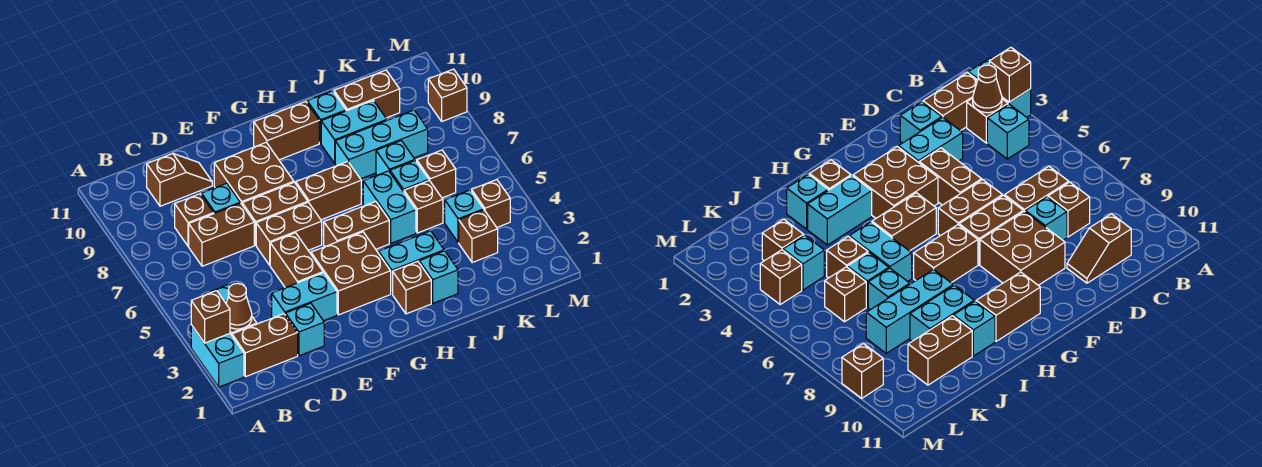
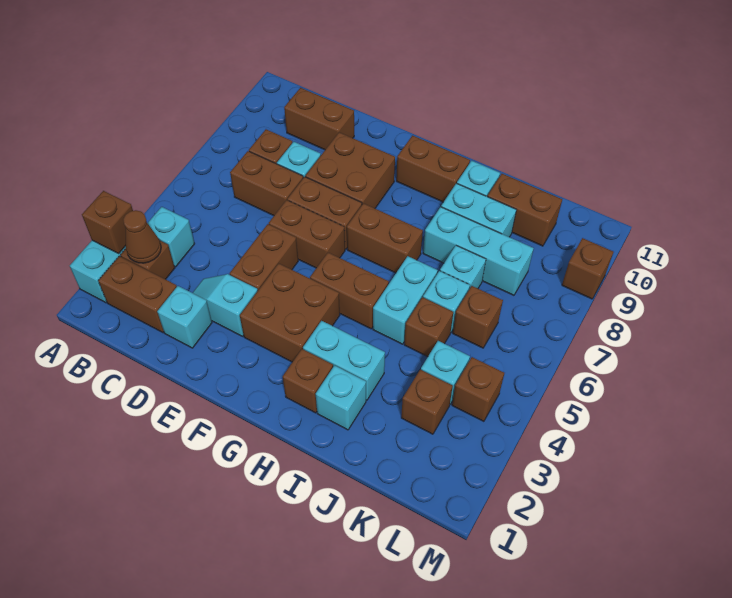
brown slope C10:D10 level 1 top C -> brown brick C10:D10 level 1
cyan brick D3:E3 level 1 -> cyan slope D3:E3 level 1 top E

